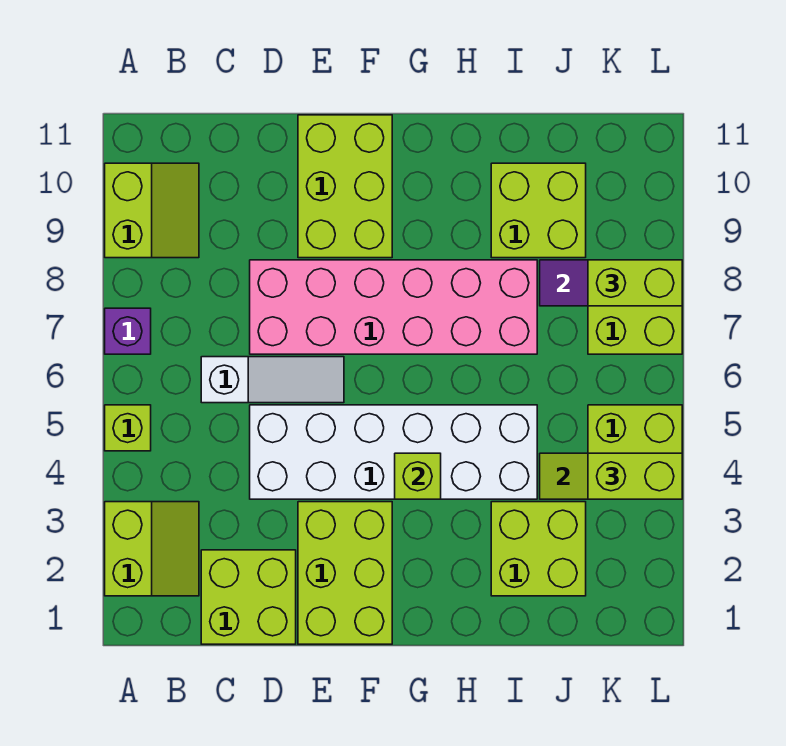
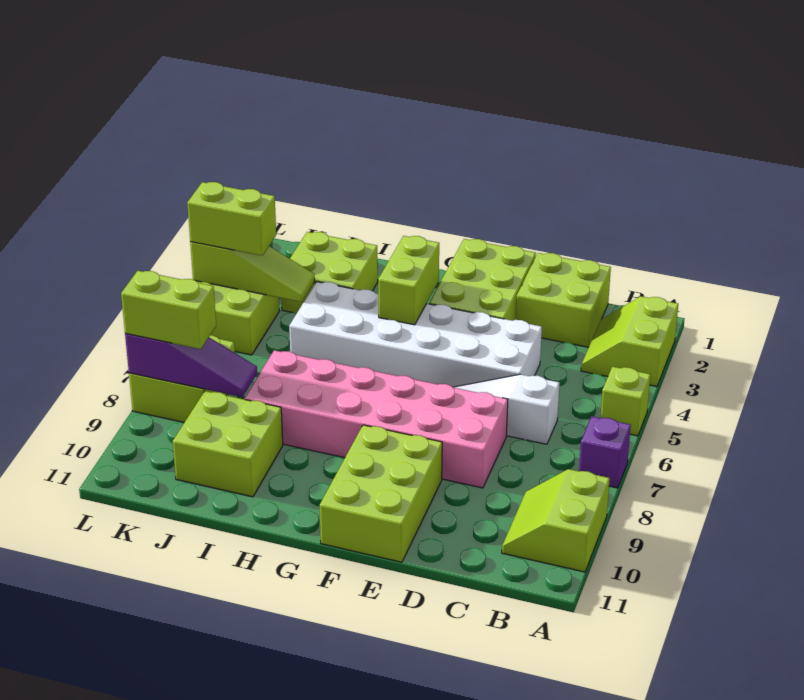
lime brick G4 level 2 -> lime brick G3:G4 level 2

